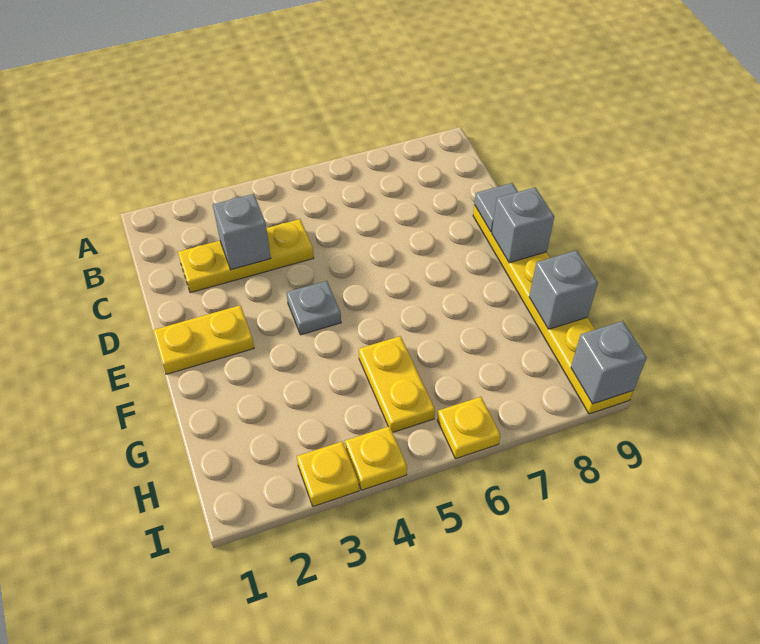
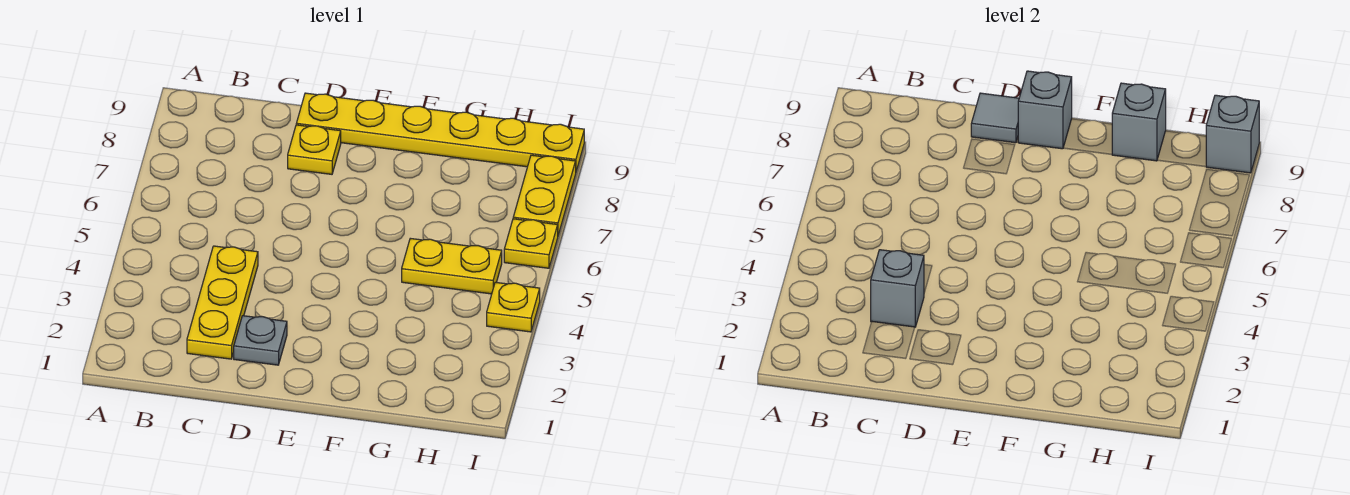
yellow plate E1:E2 level 1 -> yellow plate I7:I8 level 1
grey plate E4 level 1 -> grey plate D2 level 1
yellow plate I3 level 1 -> yellow plate D8 level 1

